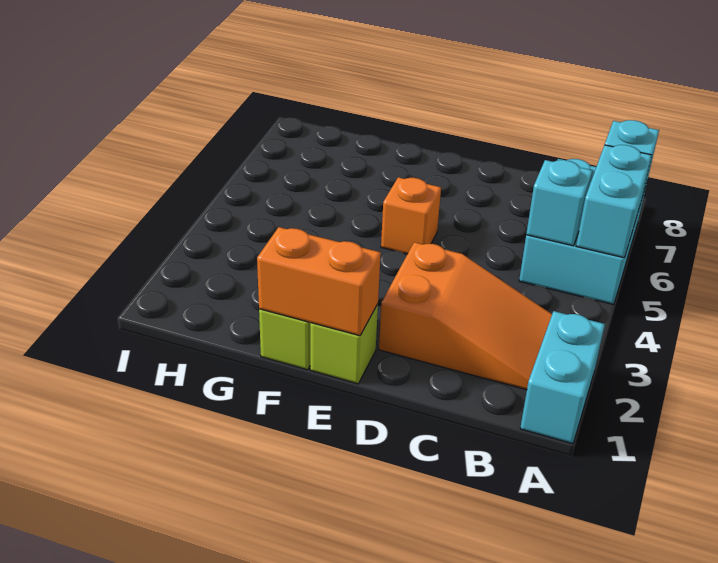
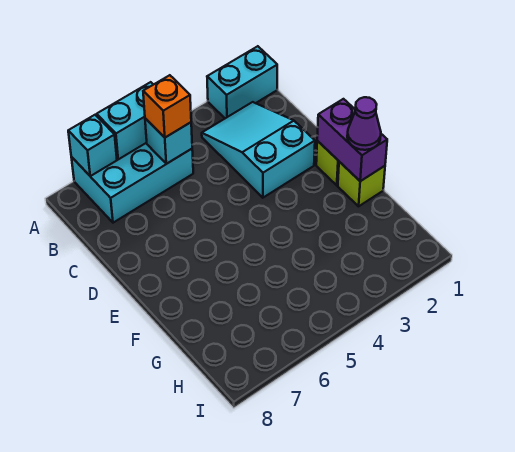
orange slope B2:D3 level 1 top D -> cyan slope B2:D3 level 1 top D
orange brick E1:F1 level 2 -> purple brick E1:F1 level 2
orange brick E5 level 1 -> orange brick B5 level 3
none -> purple cone F1 level 3

